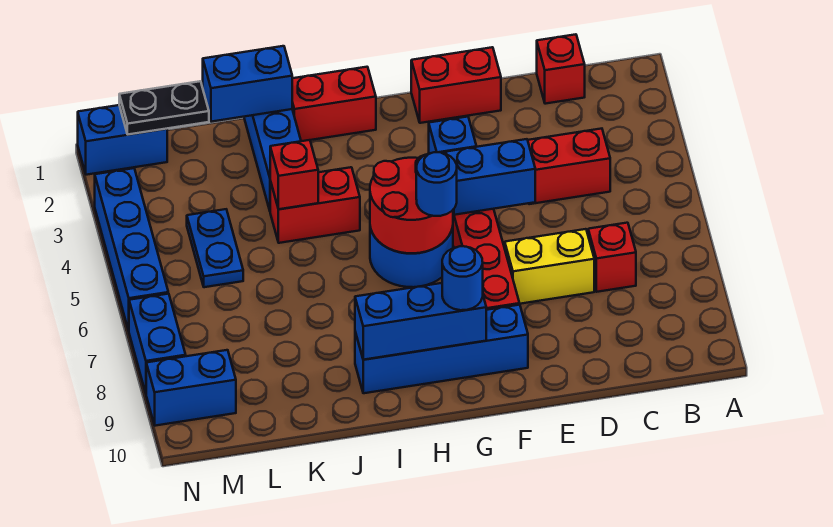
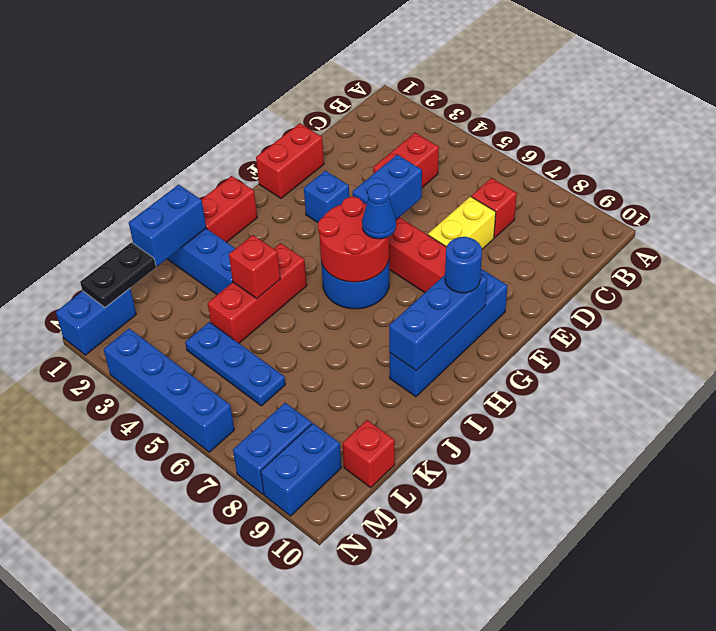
red brick C1 level 1 -> red brick L10 level 1
blue round brick G6 level 3 -> blue cone G6 level 3
red brick I4:J4 level 1 -> red brick I4:K4 level 1
blue plate L4:L5 level 1 -> blue plate L4:L6 level 1
blue brick N7:N8 level 1 -> blue brick M8:N8 level 1

